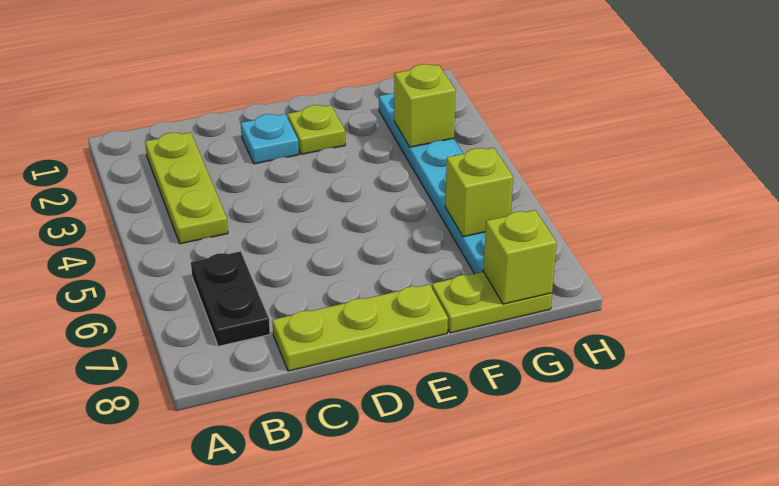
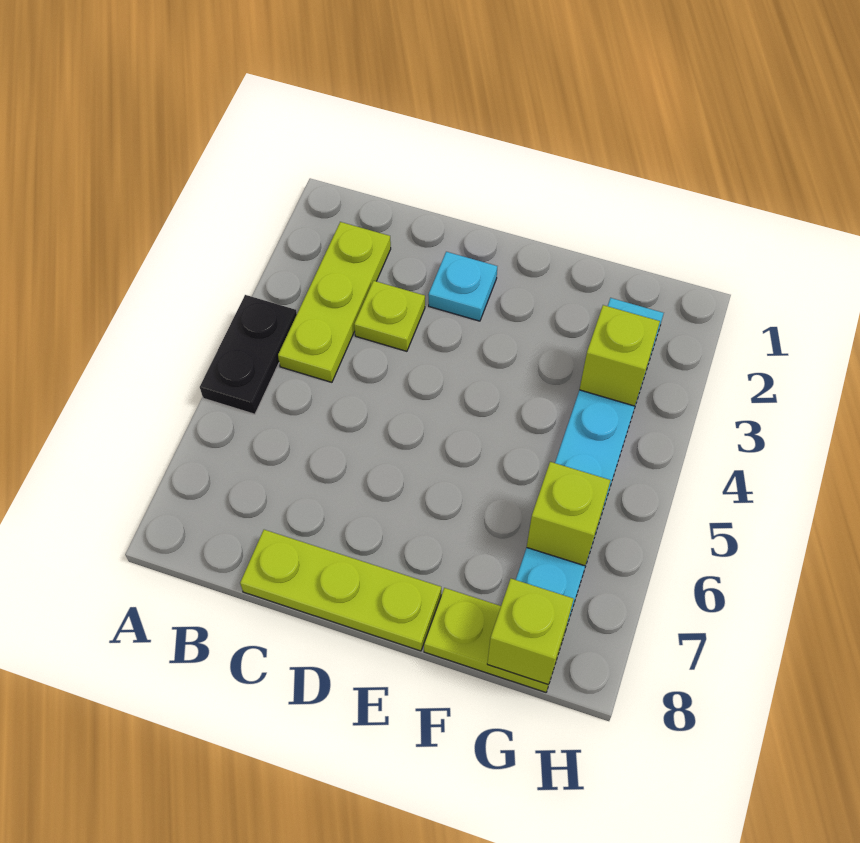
black plate B6:B7 level 1 -> black plate A4:A5 level 1
lime plate E2 level 1 -> lime plate C3 level 1

